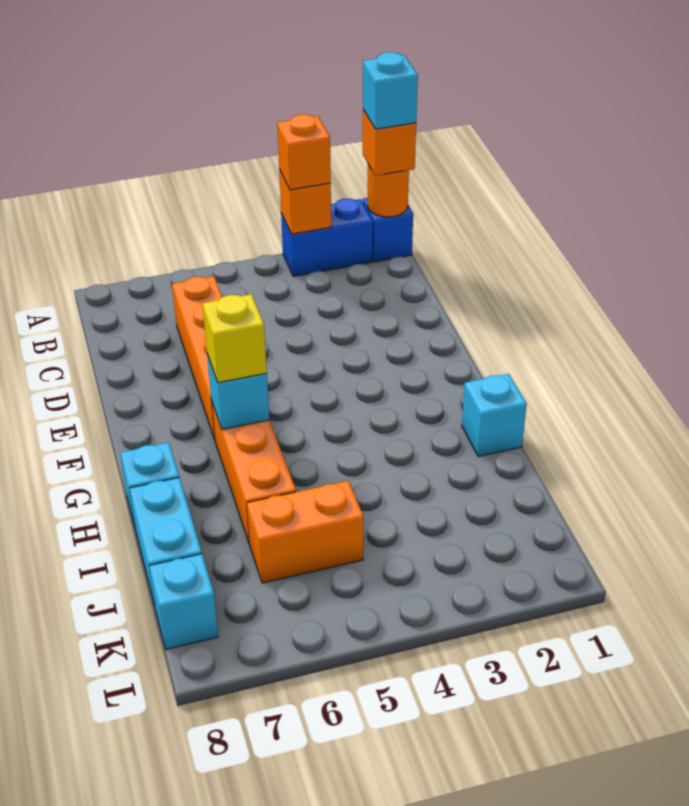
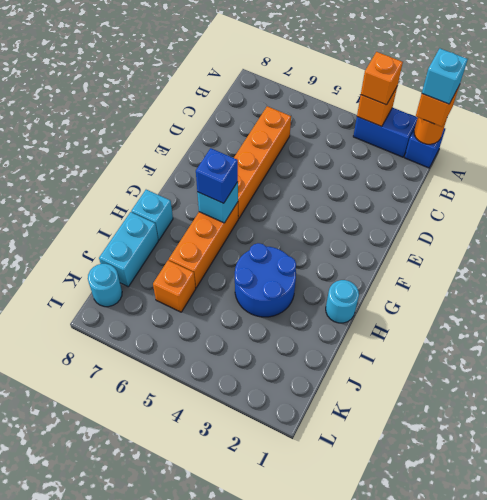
yellow brick G6 level 3 -> blue brick G6 level 3
cyan brick H1 level 1 -> cyan round brick H1 level 1
none -> blue round brick H3:I4 level 1
orange brick J5:J6 level 1 -> orange brick J6 level 1
cyan brick K8 level 1 -> cyan round brick K8 level 1

